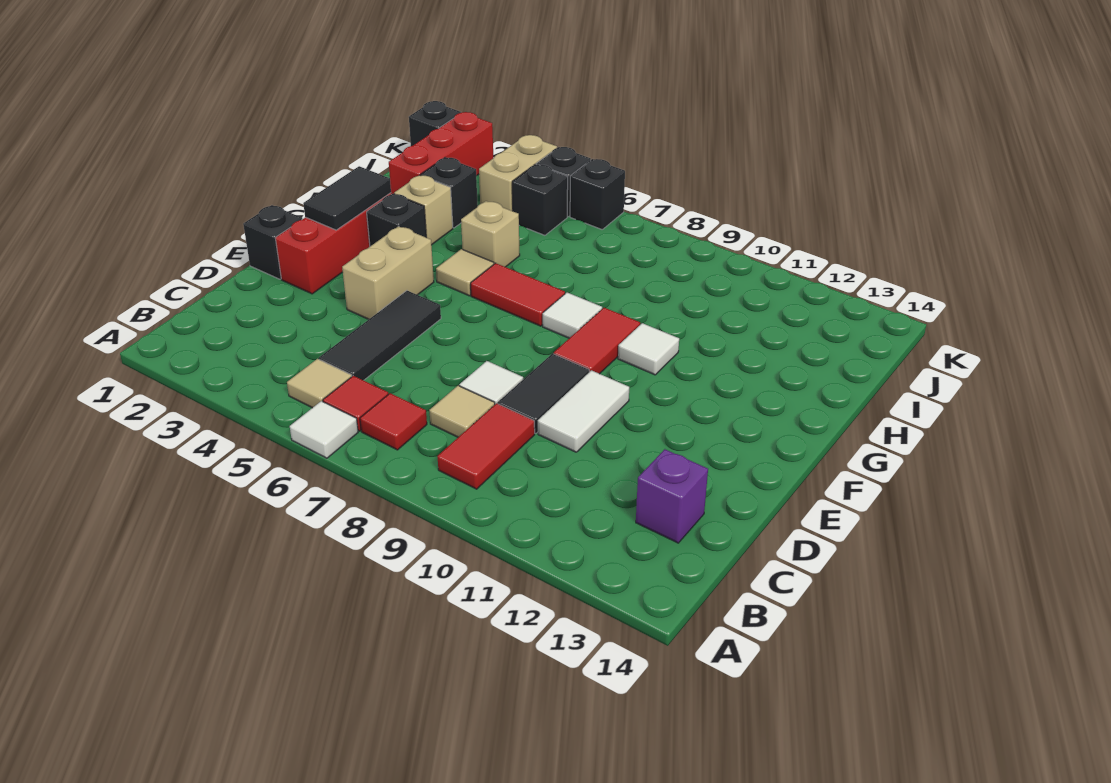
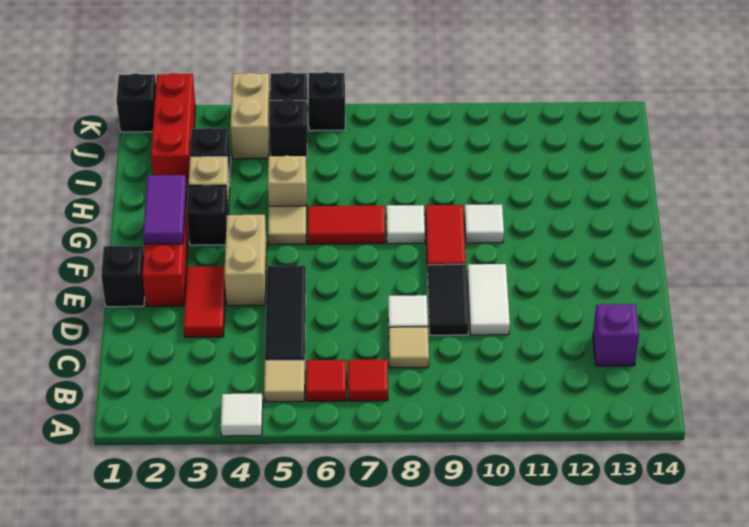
white tile A6 level 1 -> white tile A4 level 1
red tile B9:C9 level 1 -> red tile D3:E3 level 1
black tile F2:G2 level 2 -> purple tile F2:G2 level 2

